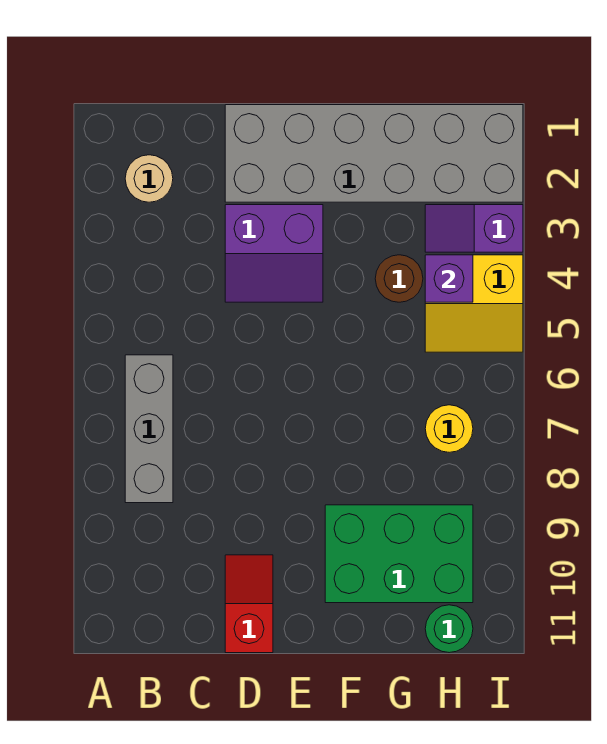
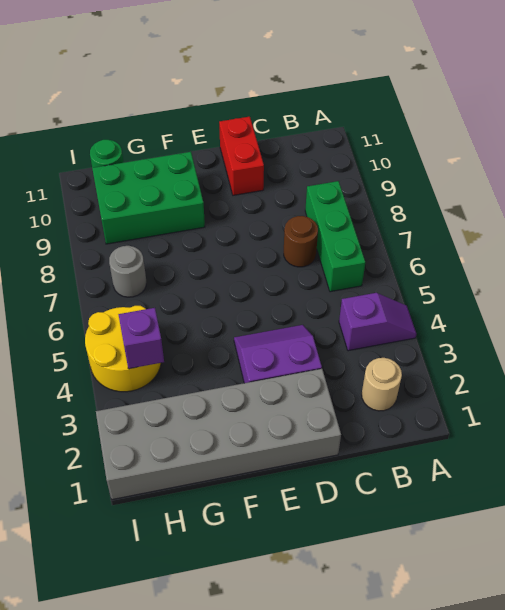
grey brick B6:B8 level 1 -> green brick B6:B8 level 1
red slope D10:D11 level 1 top 11 -> red brick D10:D11 level 1
brown round brick G4 level 1 -> brown round brick C7 level 1
purple slope H3:I3 level 1 top I -> purple slope A4:B4 level 1 top B
yellow slope H4:I5 level 1 top 4 -> yellow round brick H4:I5 level 1
yellow round brick H7 level 1 -> grey round brick H7 level 1

